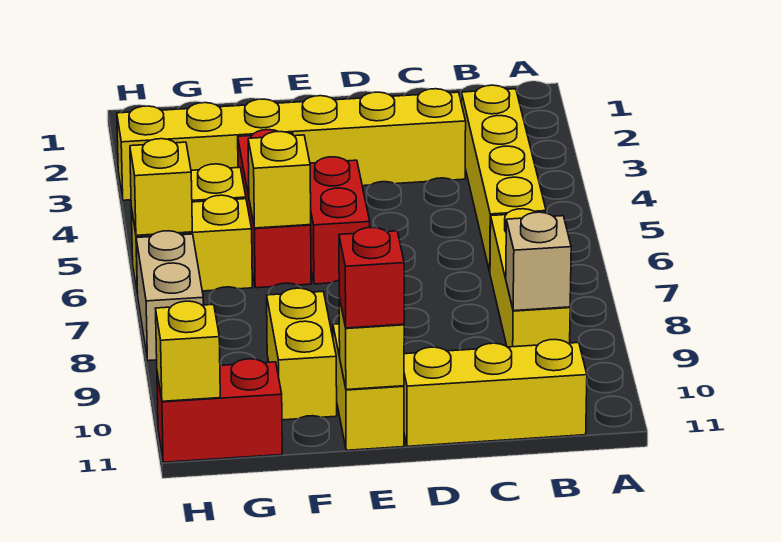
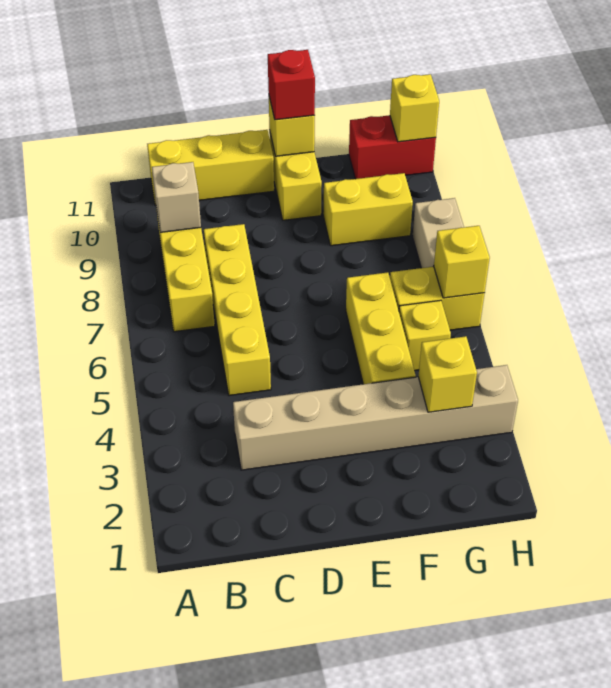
yellow brick B3:B6 level 1 -> yellow brick C5:C8 level 1
yellow brick C3:H3 level 1 -> tan brick C3:H3 level 1
red brick E5:E6 level 1 -> none
red brick F4:F6 level 1 -> yellow brick F4:F6 level 1
yellow brick F6 level 2 -> yellow brick G3 level 2
yellow brick F9:F10 level 1 -> yellow brick F9:G9 level 1

